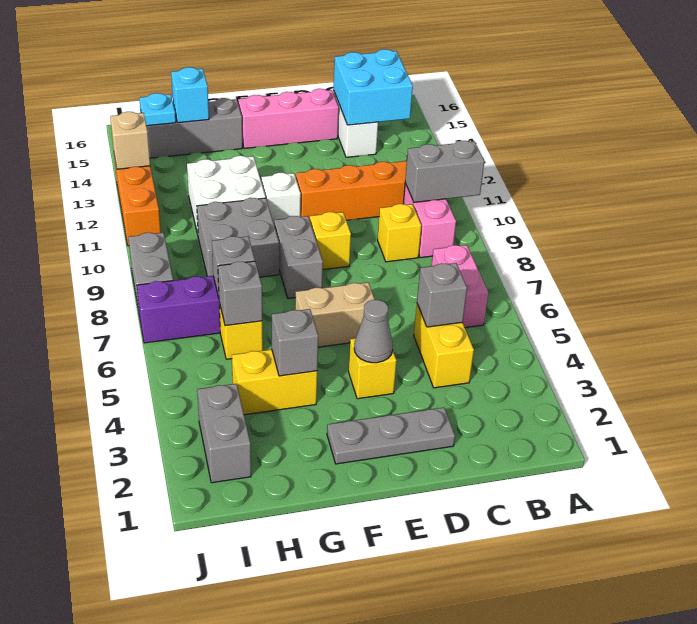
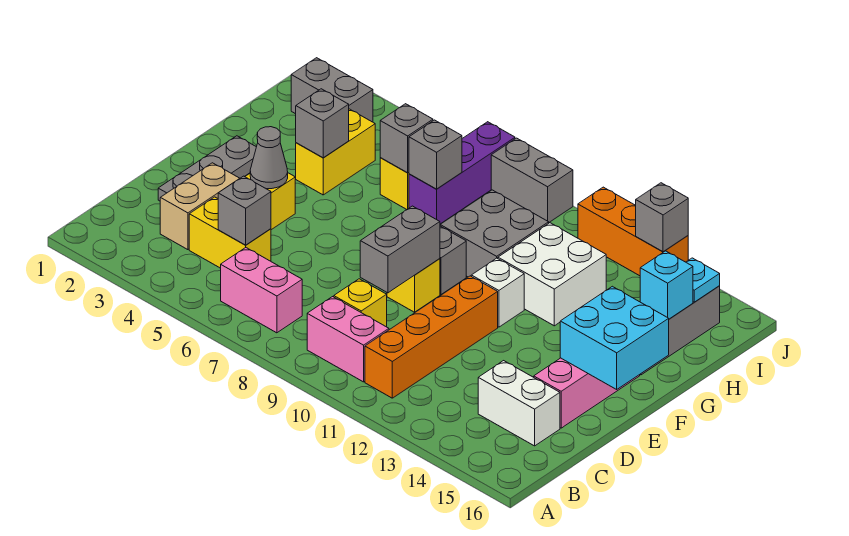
grey brick A10:B10 level 2 -> grey brick D9:E9 level 2
cyan brick B14:C15 level 2 -> cyan brick E15:F16 level 2
tan brick E6:F6 level 1 -> tan brick C3:D3 level 1
tan brick J13 level 2 -> grey brick J13 level 2

